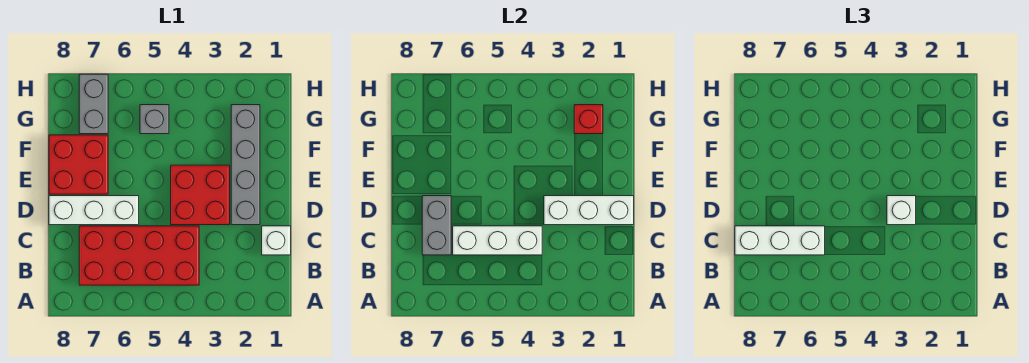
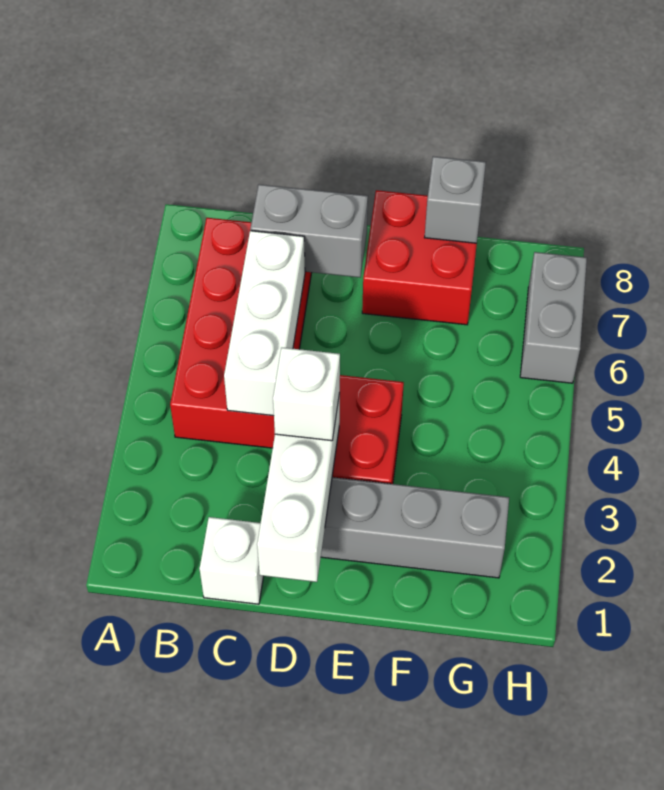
white brick C6:C8 level 3 -> none
white brick D6:D8 level 1 -> none
red brick G2 level 2 -> none
grey brick G5 level 1 -> grey brick F8 level 2
grey brick G7:H7 level 1 -> grey brick H6:H7 level 1

